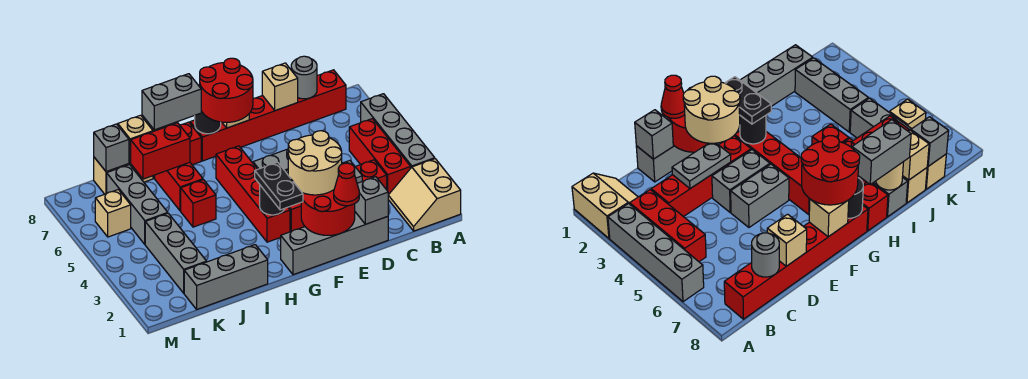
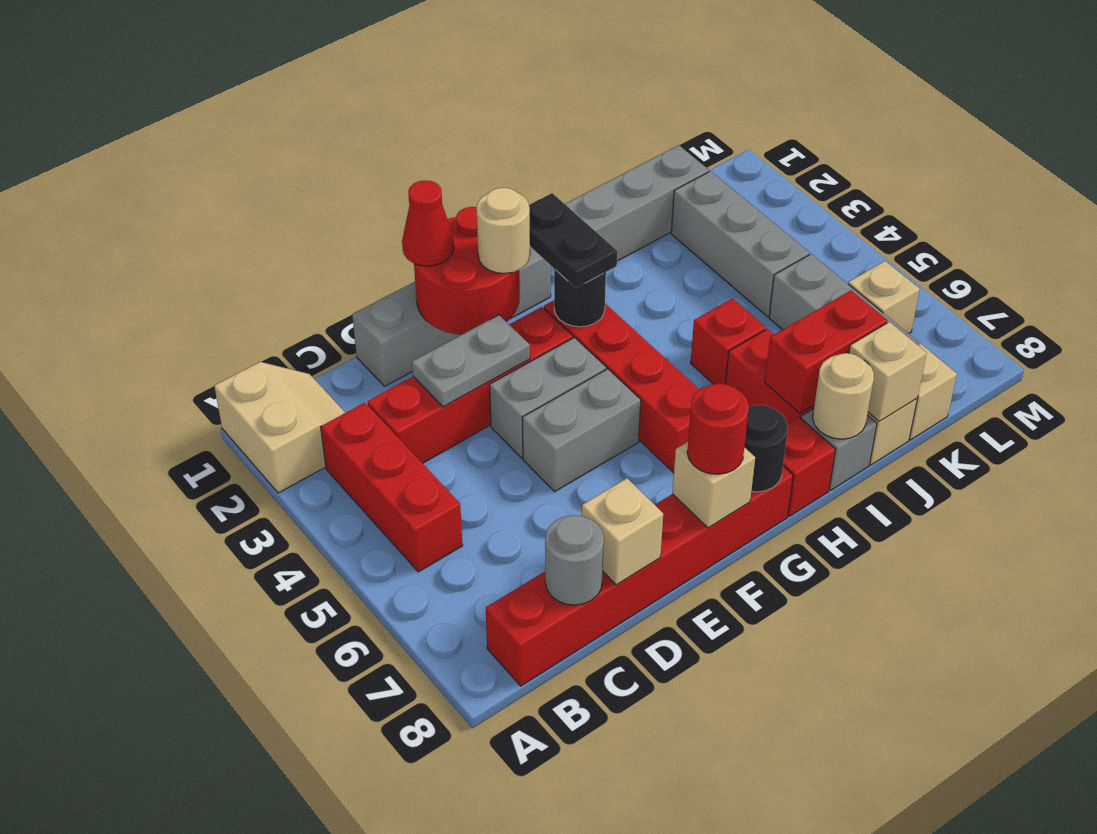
grey brick A3:A6 level 1 -> none
grey brick D1 level 2 -> none
tan round brick E2:F3 level 3 -> tan round brick F2 level 3
red round brick F7:G8 level 3 -> red round brick F8 level 3
grey brick H8:I8 level 3 -> none
grey brick K8 level 2 -> none

